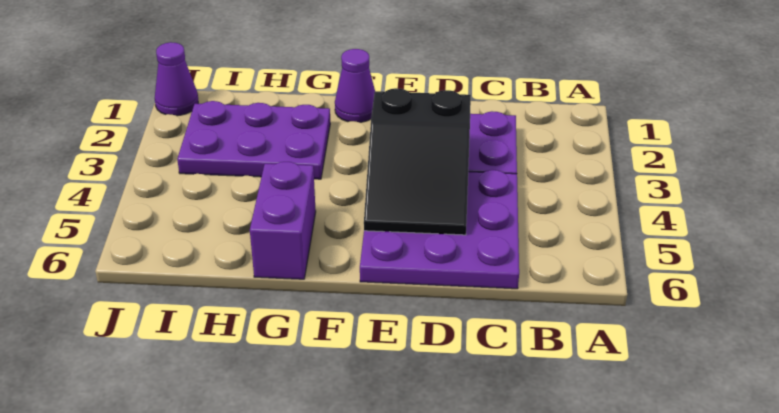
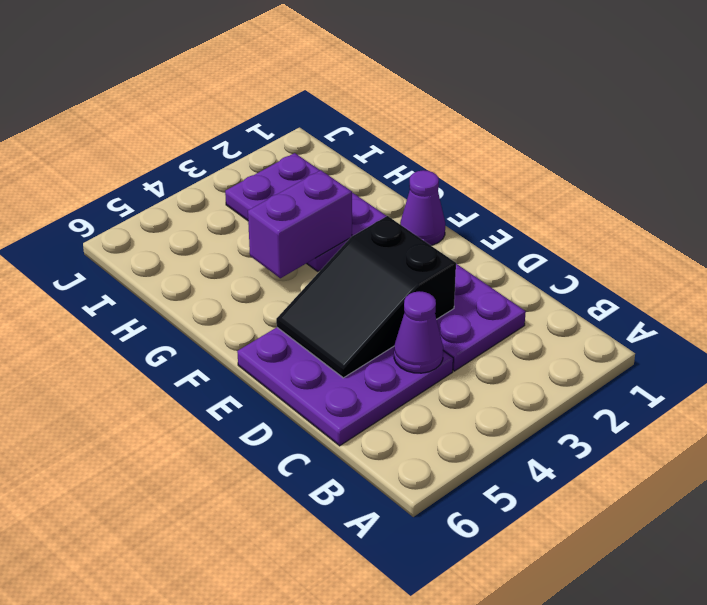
purple brick G5:G6 level 1 -> purple brick G3:G4 level 2
purple cone J1 level 1 -> purple cone C4 level 2

